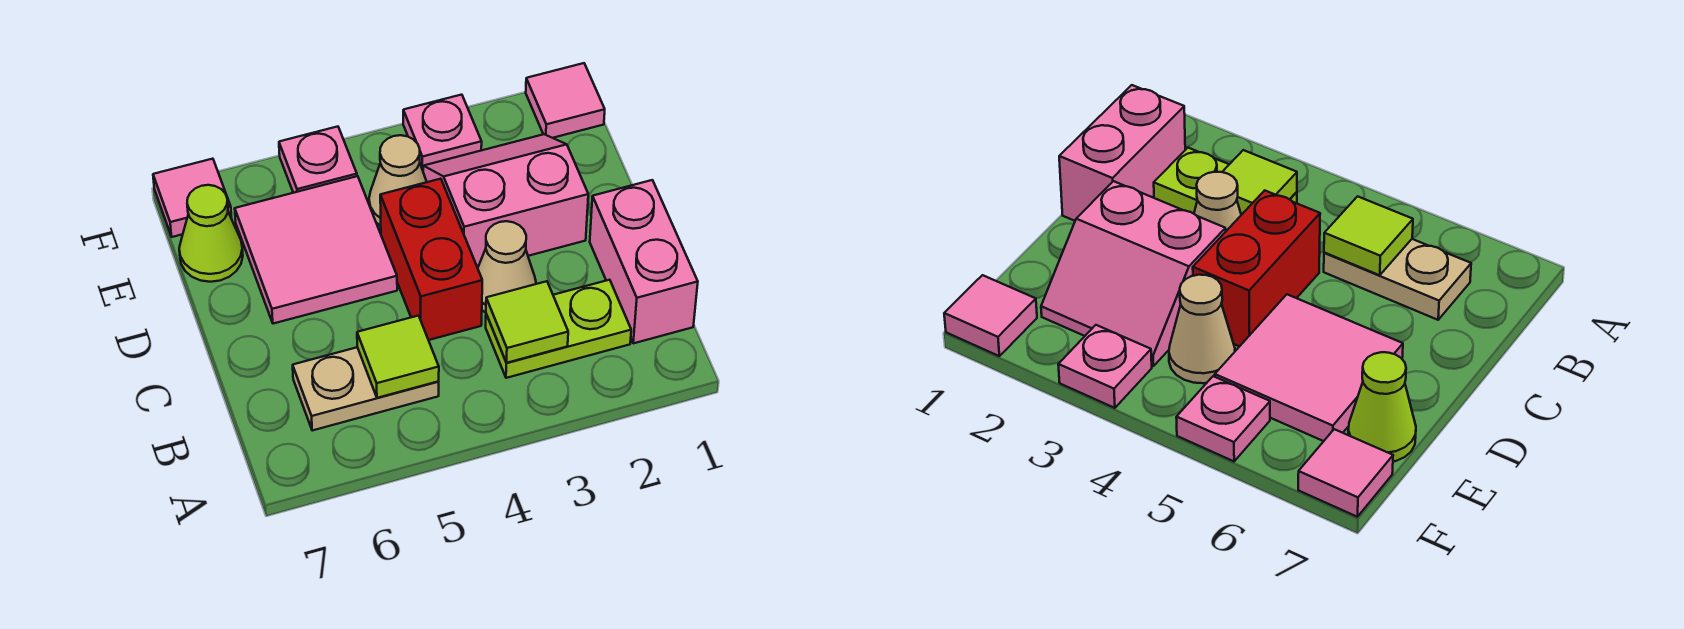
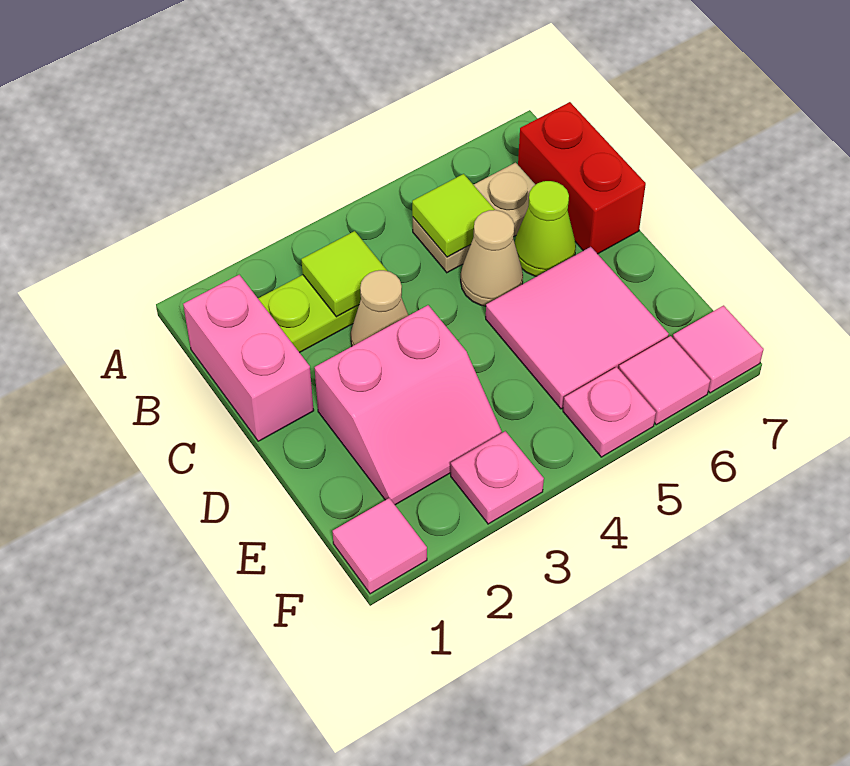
red brick C4:D4 level 1 -> red brick B7:C7 level 1
tan cone E4 level 1 -> tan cone C5 level 1
lime cone E7 level 1 -> lime cone C6 level 1
none -> pink tile F6 level 1

